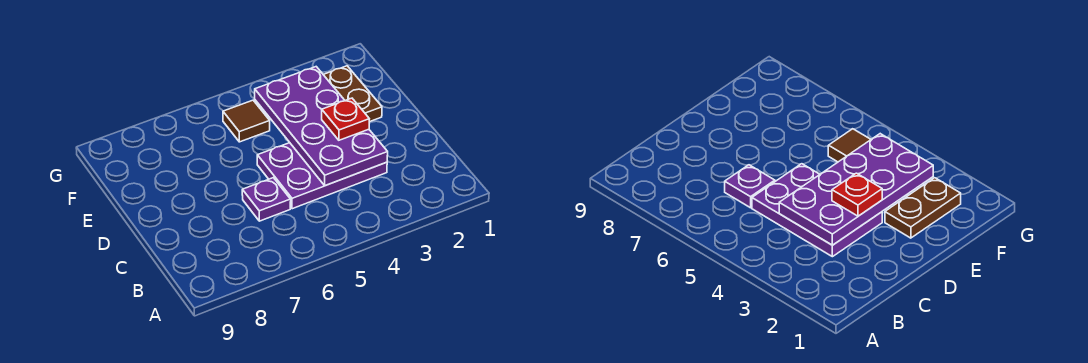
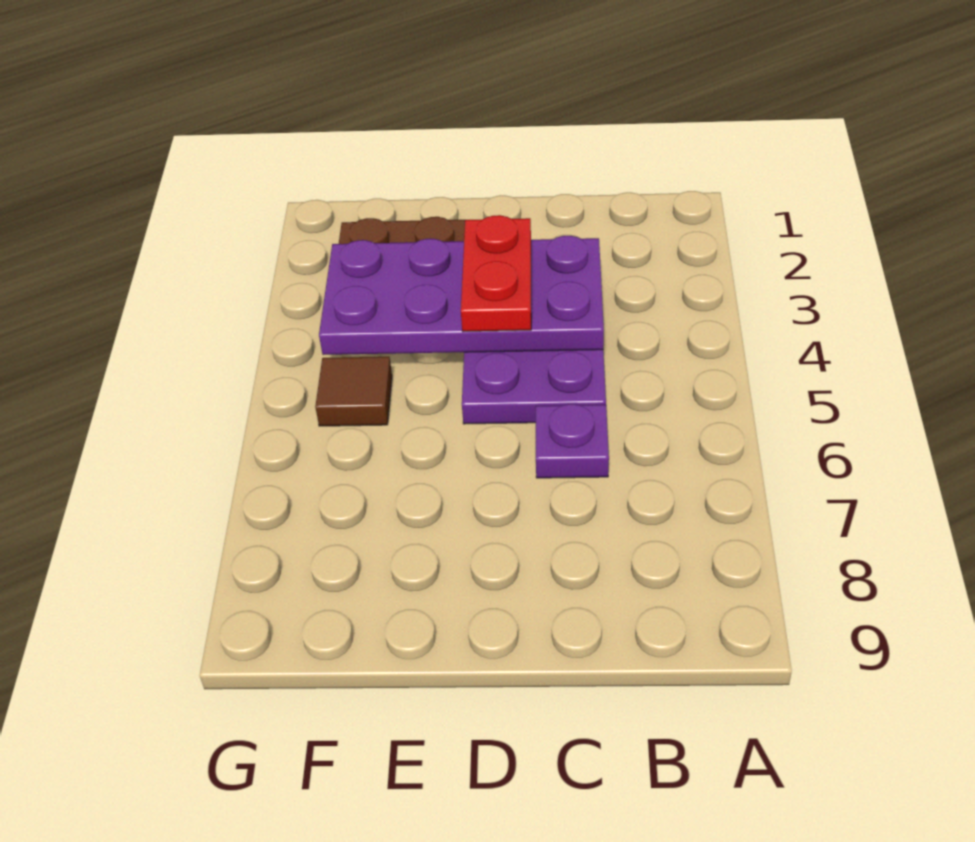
red plate D3 level 3 -> red plate D3:D4 level 3

